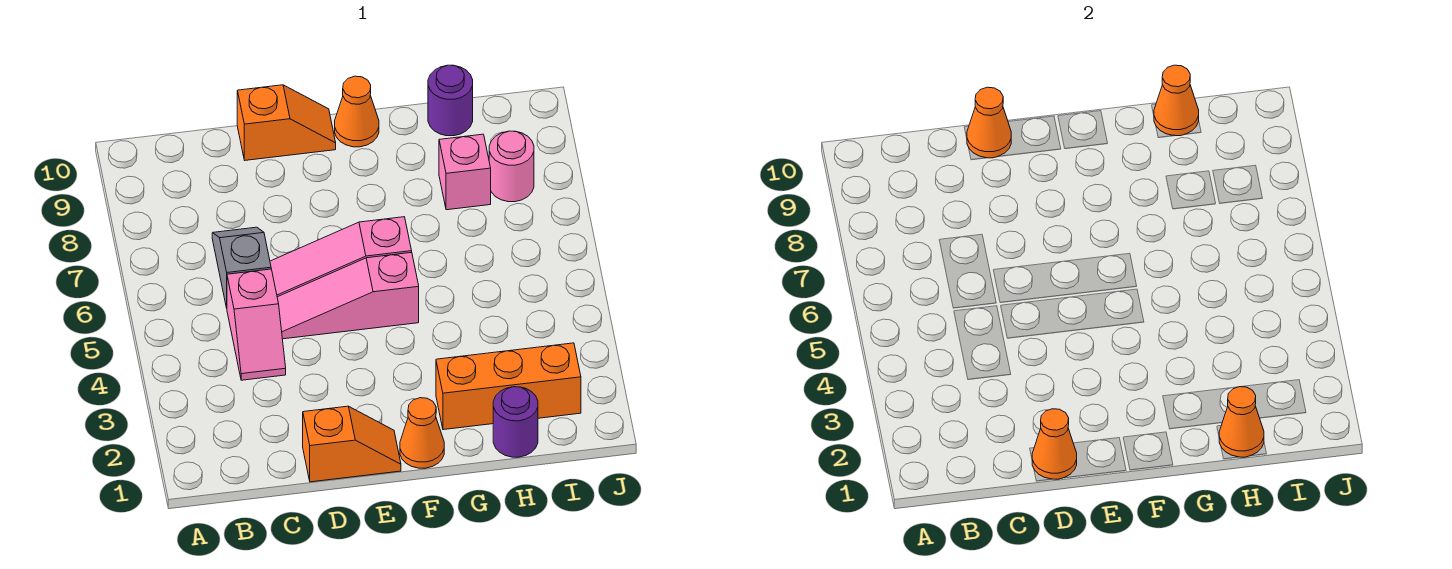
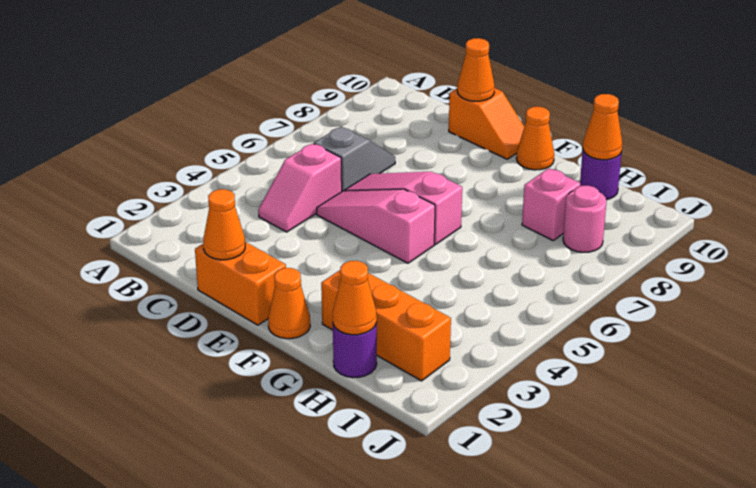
orange slope D1:E1 level 1 top D -> orange brick D1:E1 level 1

